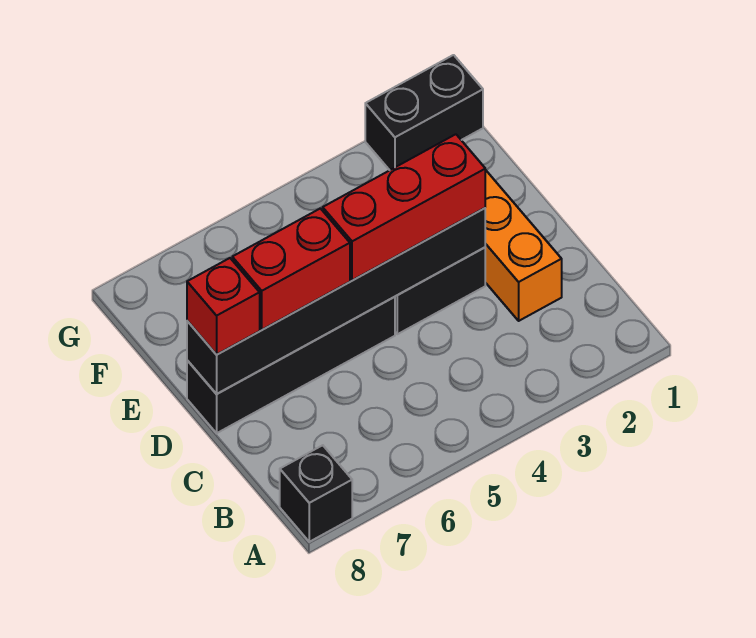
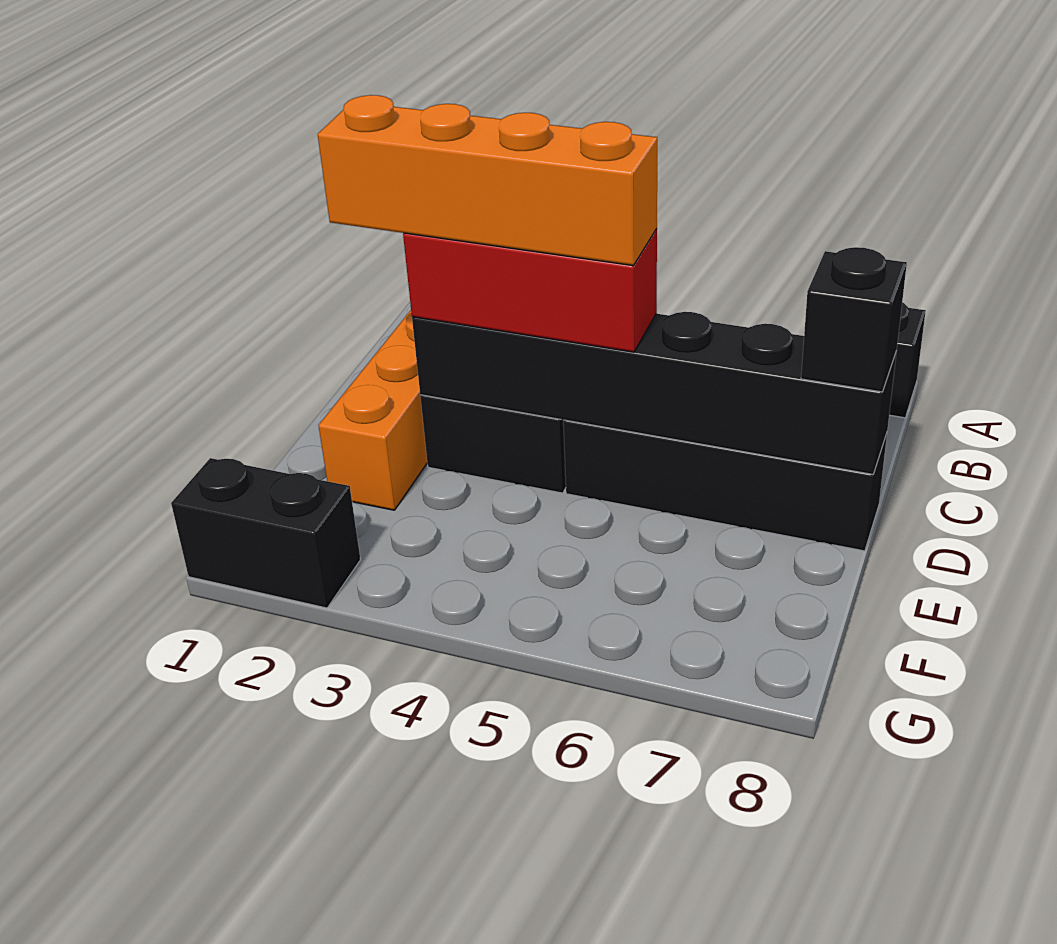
none -> orange brick D2:D5 level 4
red brick D6:D7 level 3 -> none
red brick D8 level 3 -> black brick D8 level 3

